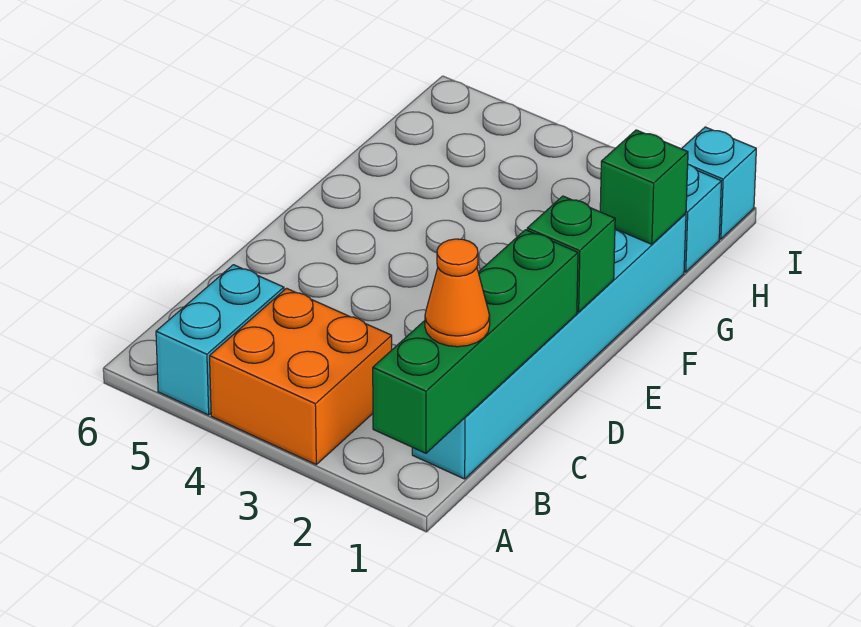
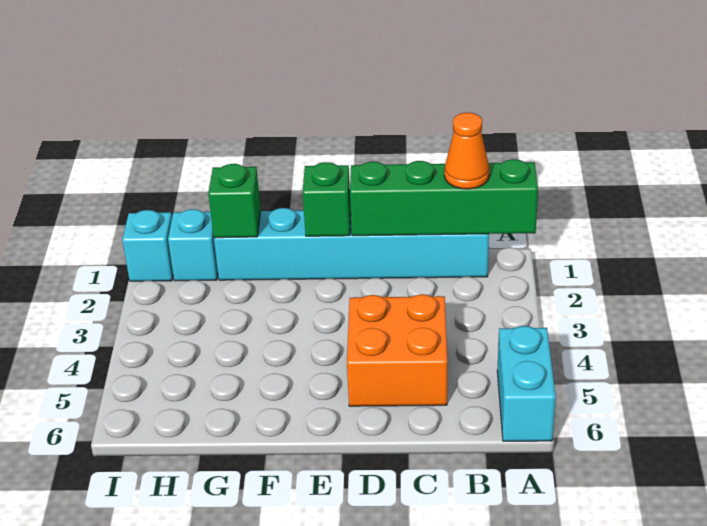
orange brick A3:B4 level 1 -> orange brick C4:D5 level 1
cyan brick A5:B5 level 1 -> cyan brick A5:A6 level 1

